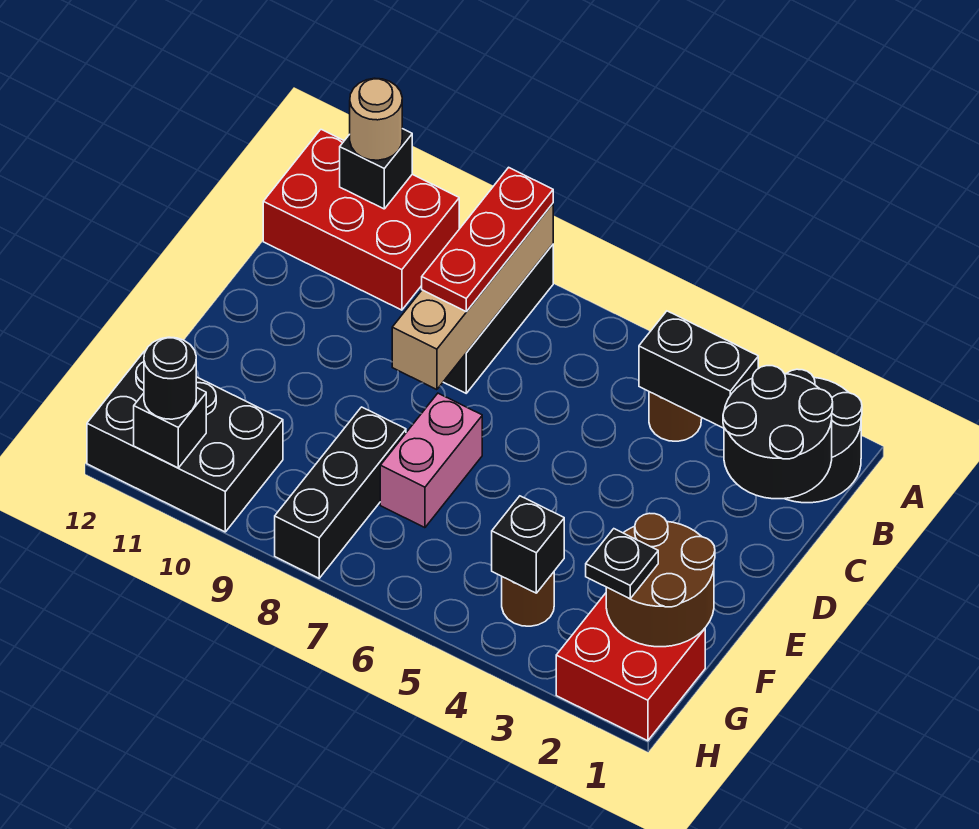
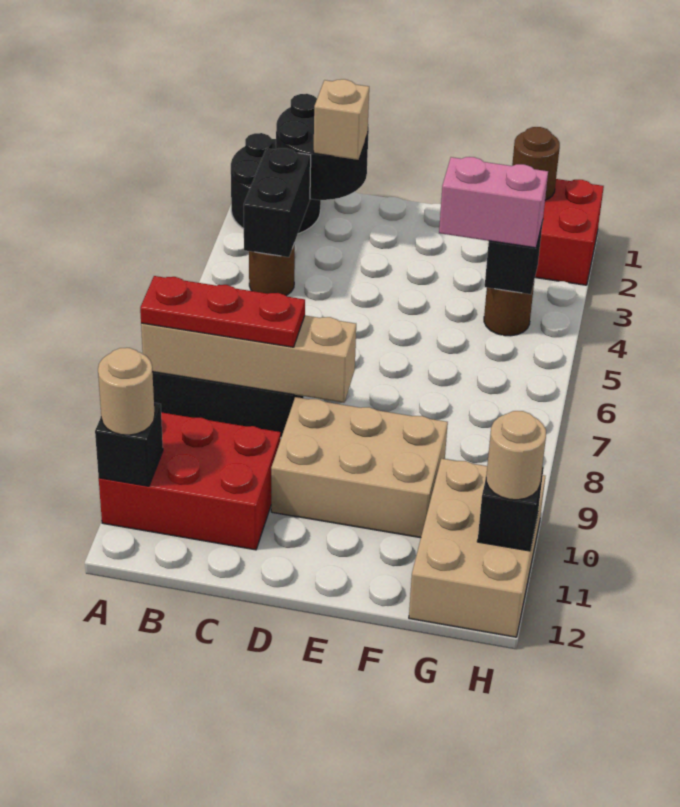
red brick A10:B12 level 1 -> red brick A10:C11 level 1
none -> tan brick C2 level 3
none -> tan brick D9:F10 level 1
pink brick E7:F7 level 1 -> pink brick F4:G4 level 3
brown round brick F1:G2 level 2 -> brown round brick G1 level 2
black brick F8:H8 level 1 -> none
black plate G2 level 3 -> none
black brick G10:H12 level 1 -> tan brick G10:H12 level 1
black round brick H11 level 3 -> tan round brick H11 level 3

